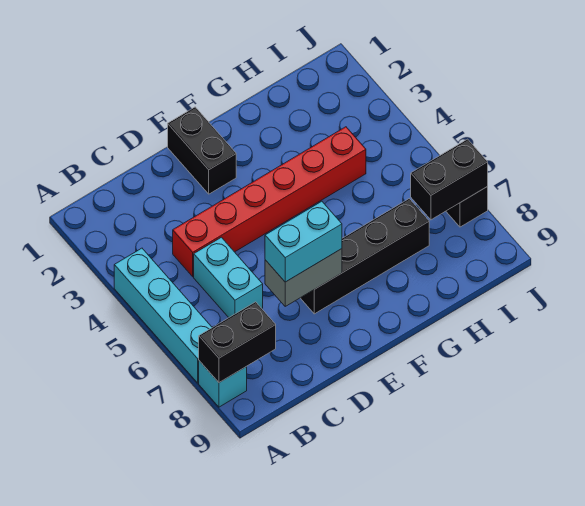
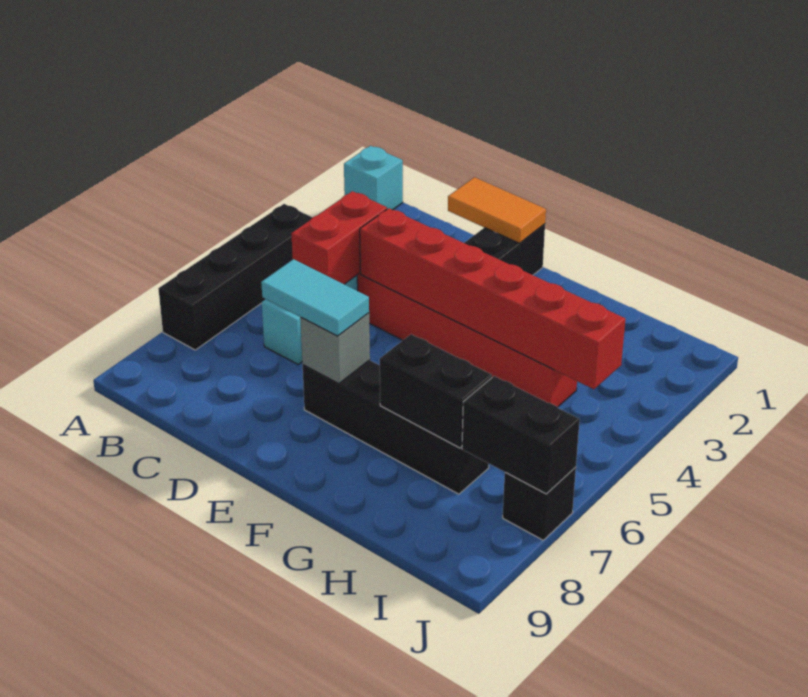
cyan brick A4:A7 level 1 -> black brick A4:A7 level 1
cyan brick A8 level 1 -> cyan brick A1 level 1
black brick A8:B8 level 2 -> black brick G7:H7 level 2
none -> red brick C4:C5 level 2
none -> orange tile D1:E1 level 2
none -> red brick D4:I4 level 2
grey brick D7:E7 level 2 -> grey brick E7 level 2
cyan brick D7:E7 level 3 -> cyan tile D7:E7 level 3

